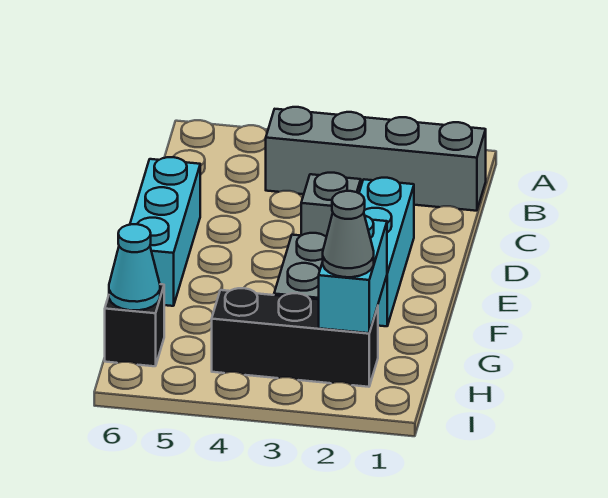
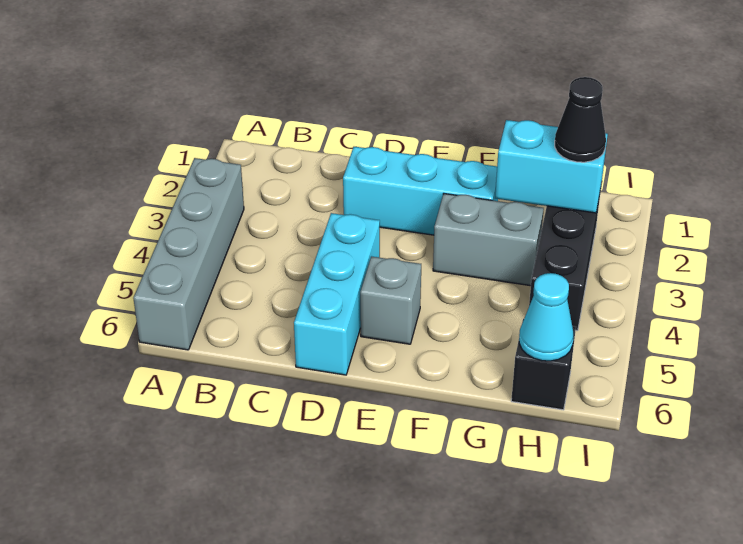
grey brick B1:B4 level 1 -> grey brick A3:A6 level 1
grey brick D3 level 1 -> grey brick E5 level 1
cyan brick D6:F6 level 1 -> cyan brick D4:D6 level 1
grey cone H2 level 3 -> black cone H2 level 3

